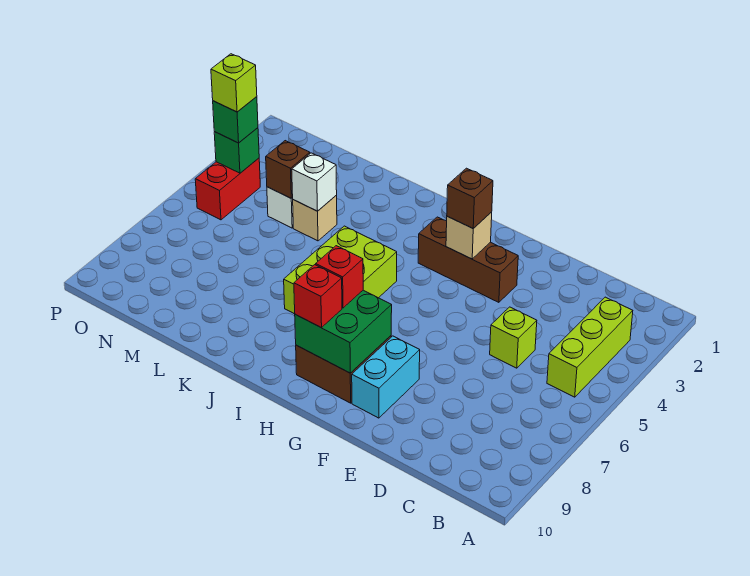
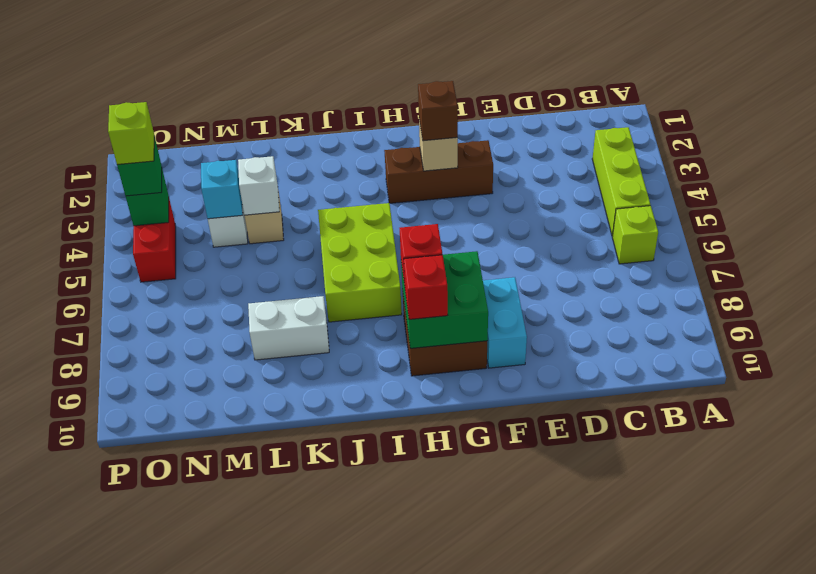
lime brick D5 level 1 -> lime brick B6 level 1
none -> white brick K8:L8 level 1
brown brick M4 level 2 -> cyan brick M4 level 2

